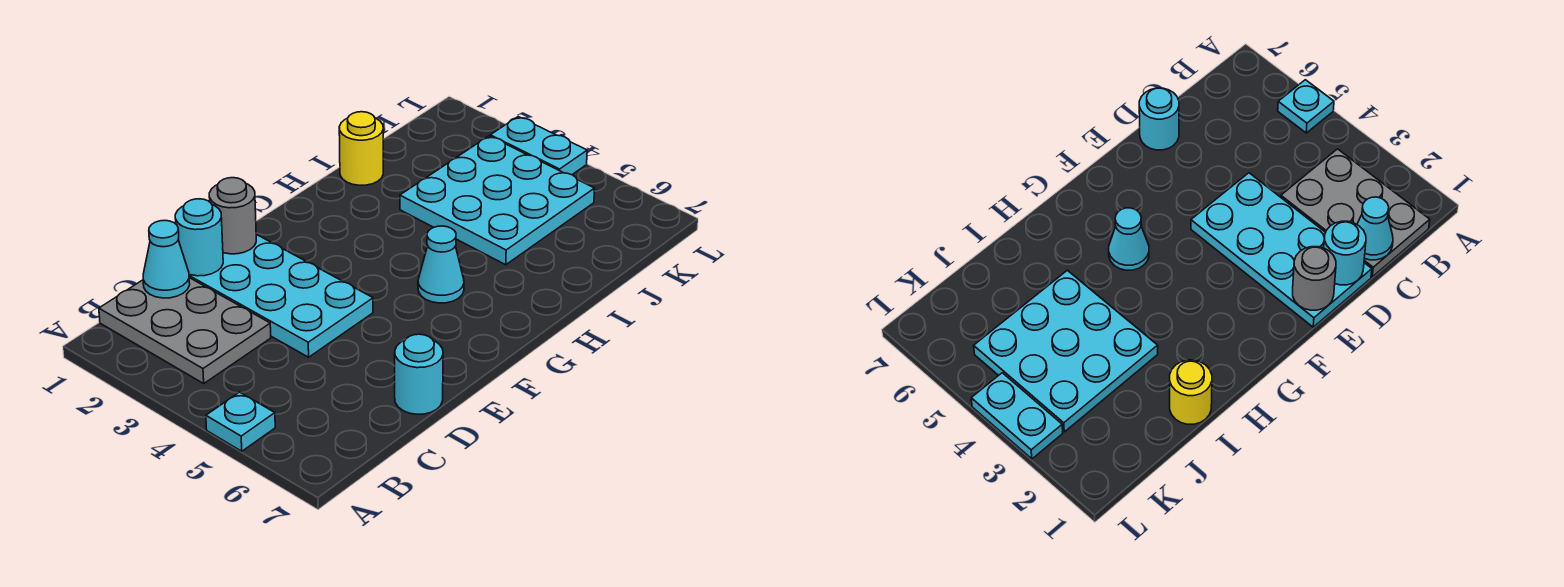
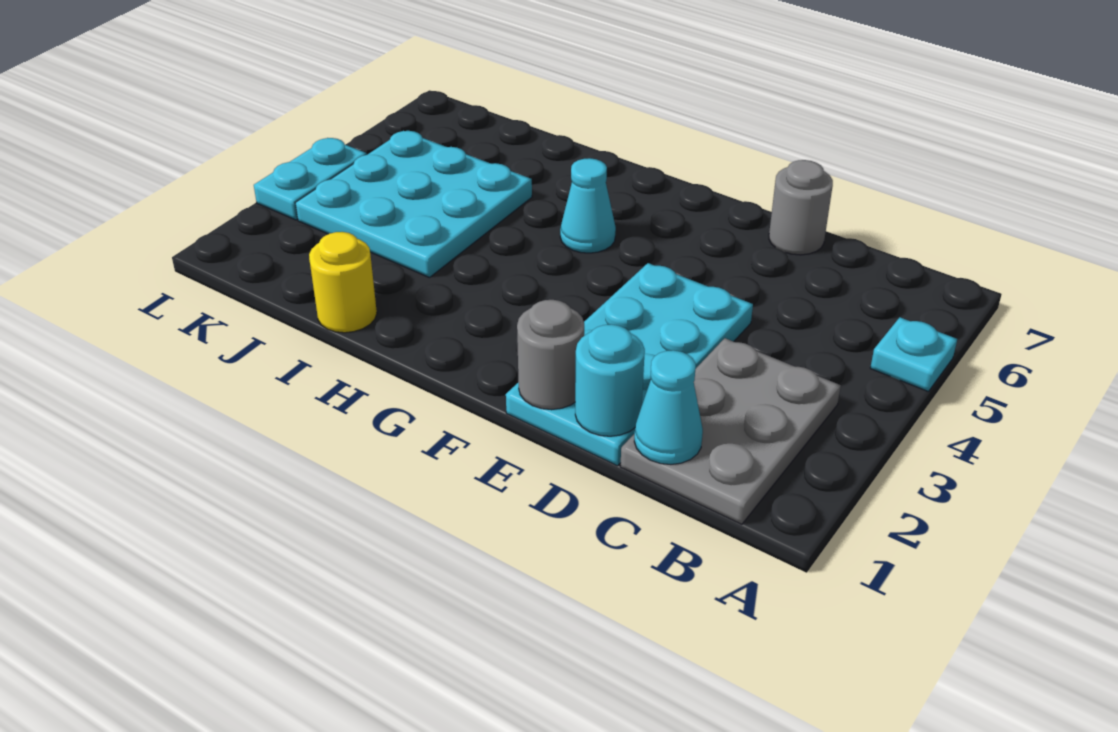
cyan round brick D7 level 1 -> grey round brick D7 level 1

